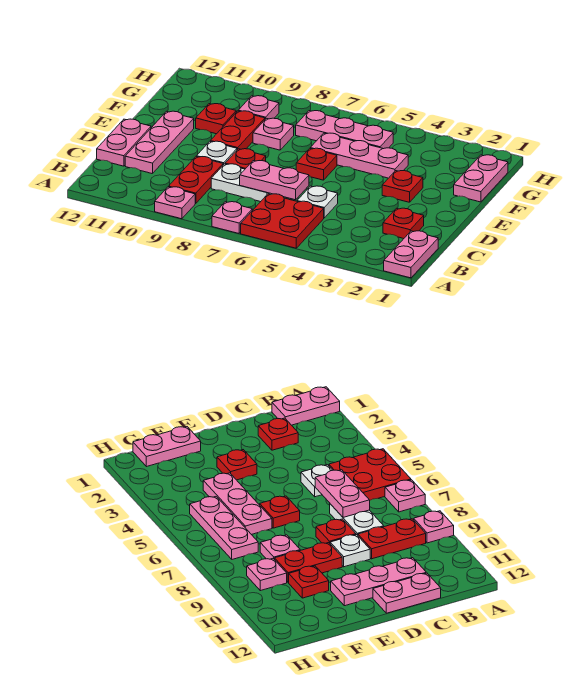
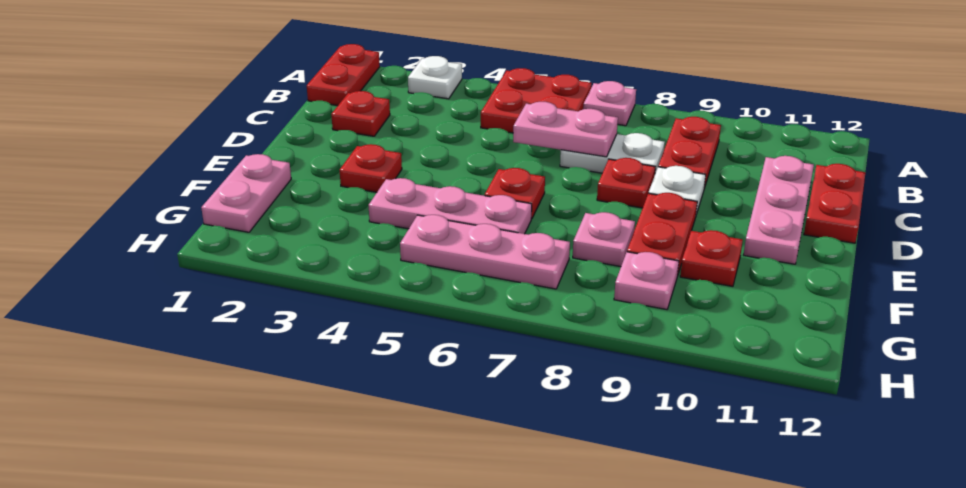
pink plate A1:B1 level 1 -> red plate A1:B1 level 1
pink plate A9 level 1 -> none
white plate C5 level 1 -> white plate A3 level 1
pink plate C12:D12 level 1 -> red plate C12:D12 level 1

